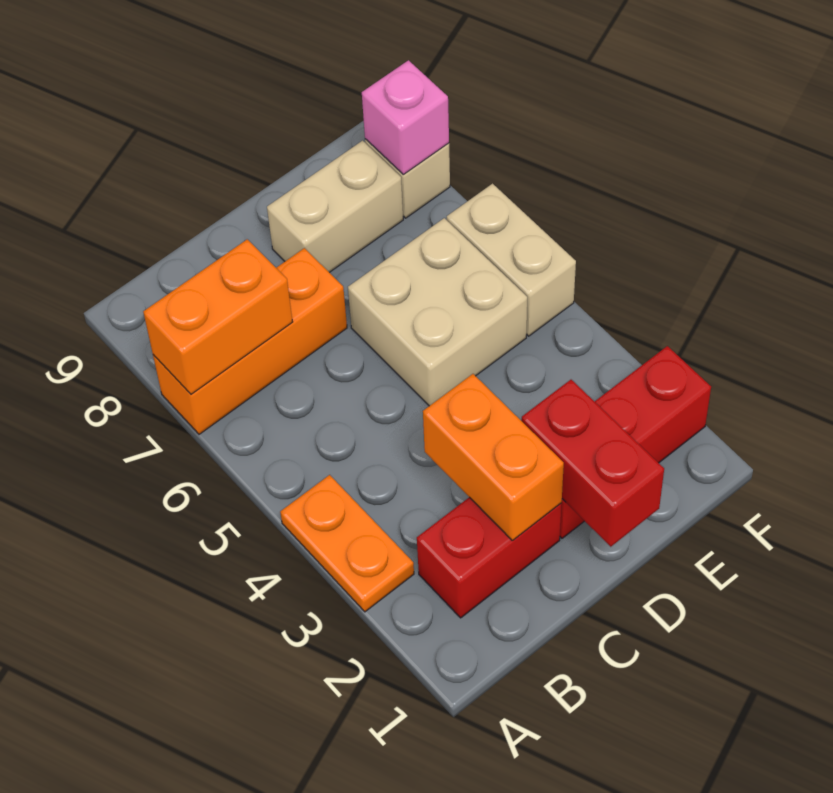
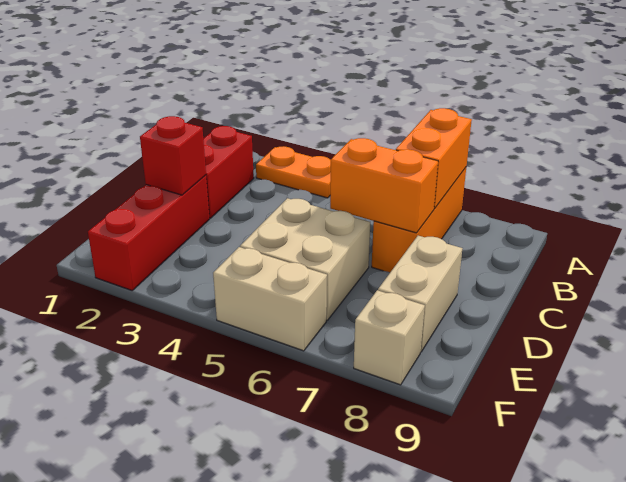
orange brick C2:C3 level 2 -> orange brick C6:C7 level 2
red brick D1:D2 level 2 -> red brick D2 level 2
pink brick F8 level 2 -> none

